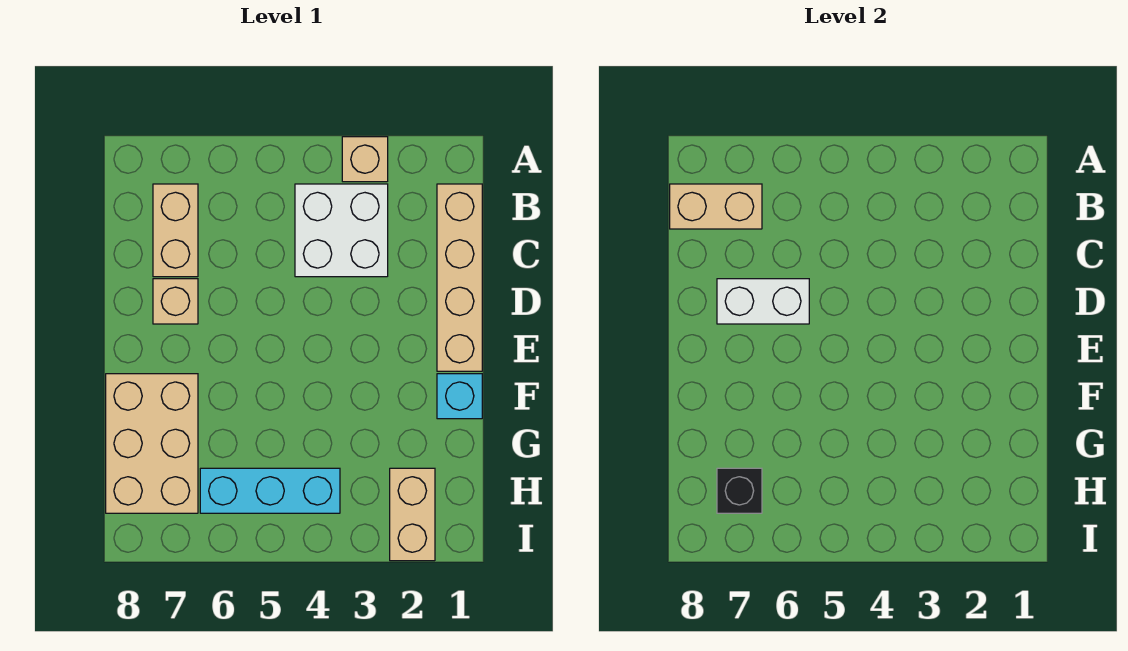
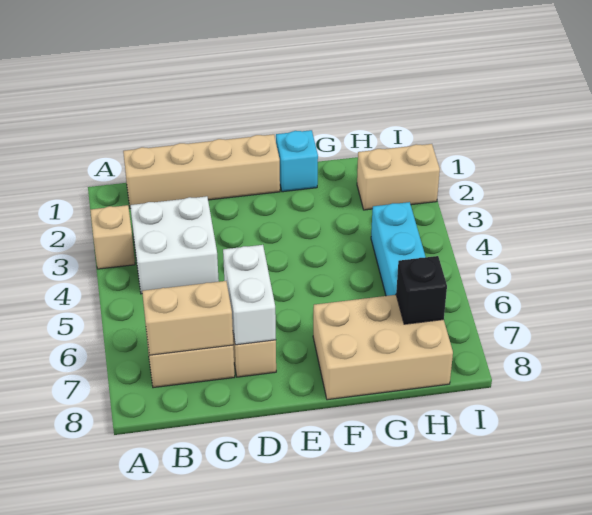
tan brick B7:B8 level 2 -> tan brick B7:C7 level 2

